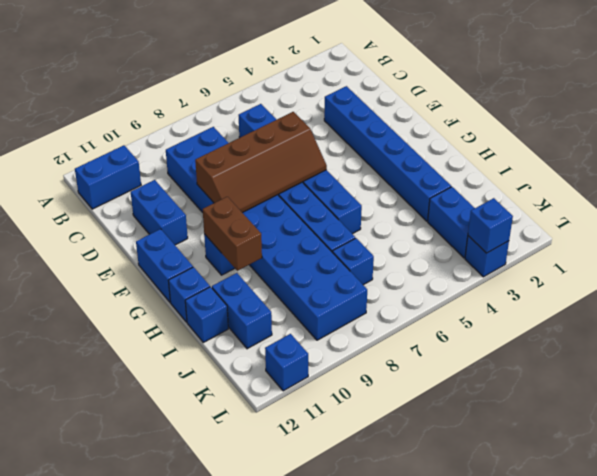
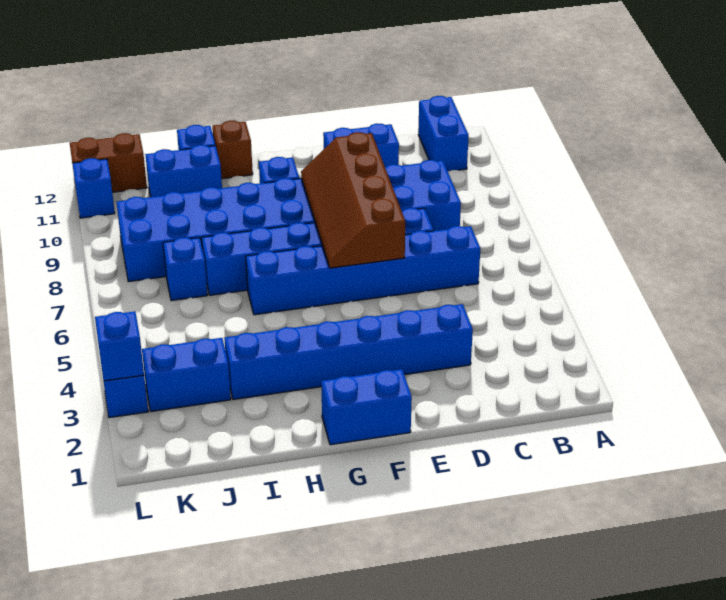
blue brick F12:G12 level 1 -> blue brick F1:G1 level 1
brown brick G10:H10 level 2 -> brown brick K12:L12 level 1
blue brick H12 level 1 -> brown brick H12 level 1

